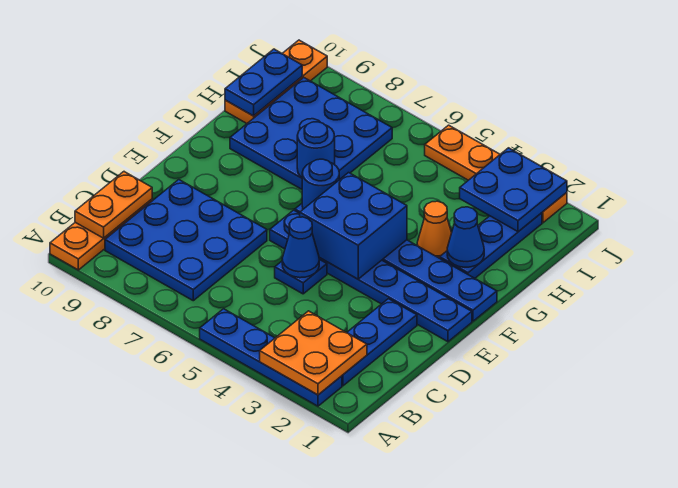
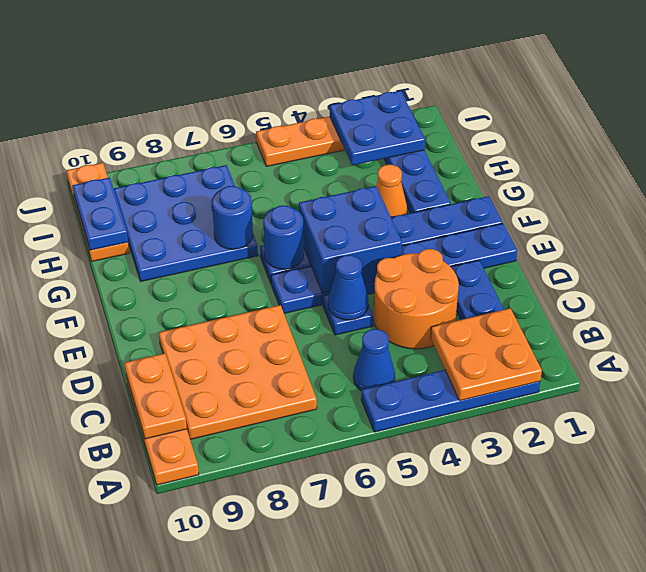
blue plate B7:D9 level 1 -> orange plate B7:D9 level 1
none -> orange round brick C3:D4 level 1
blue cone G2 level 2 -> blue cone B5 level 1

